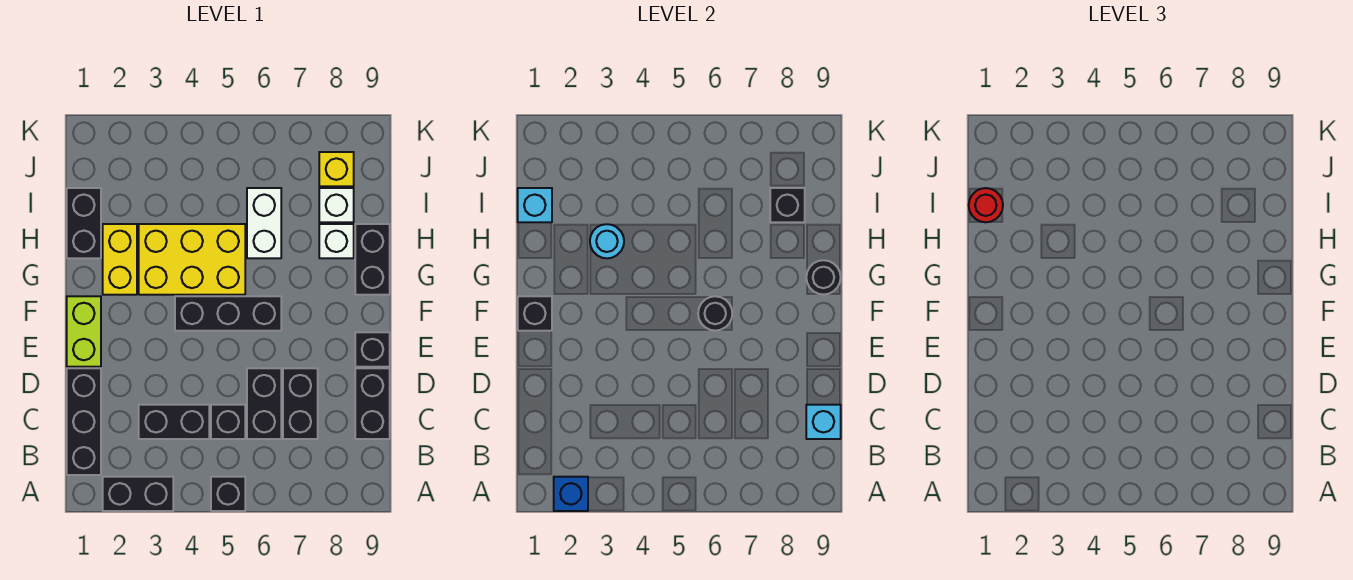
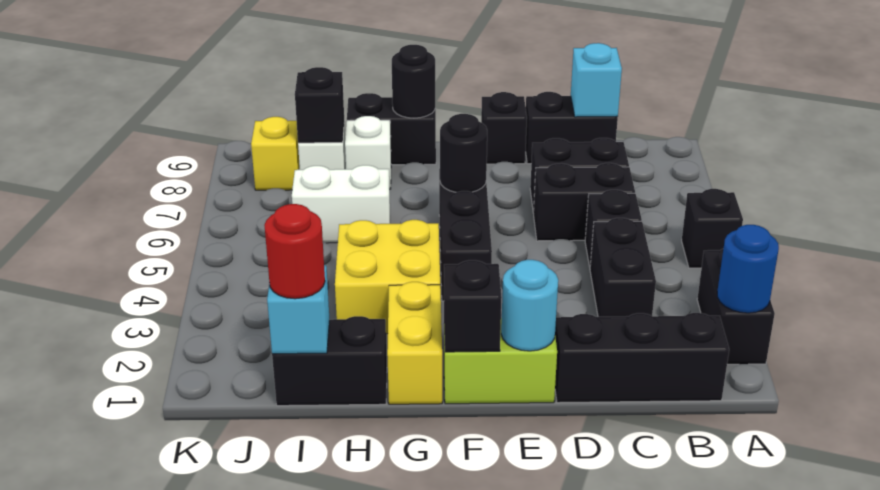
blue brick A2 level 2 -> blue round brick A2 level 2
yellow brick G2:H2 level 1 -> yellow brick G1:G2 level 1
yellow brick G3:H5 level 1 -> yellow brick G3:H4 level 1
cyan round brick H3 level 2 -> cyan round brick E1 level 2

